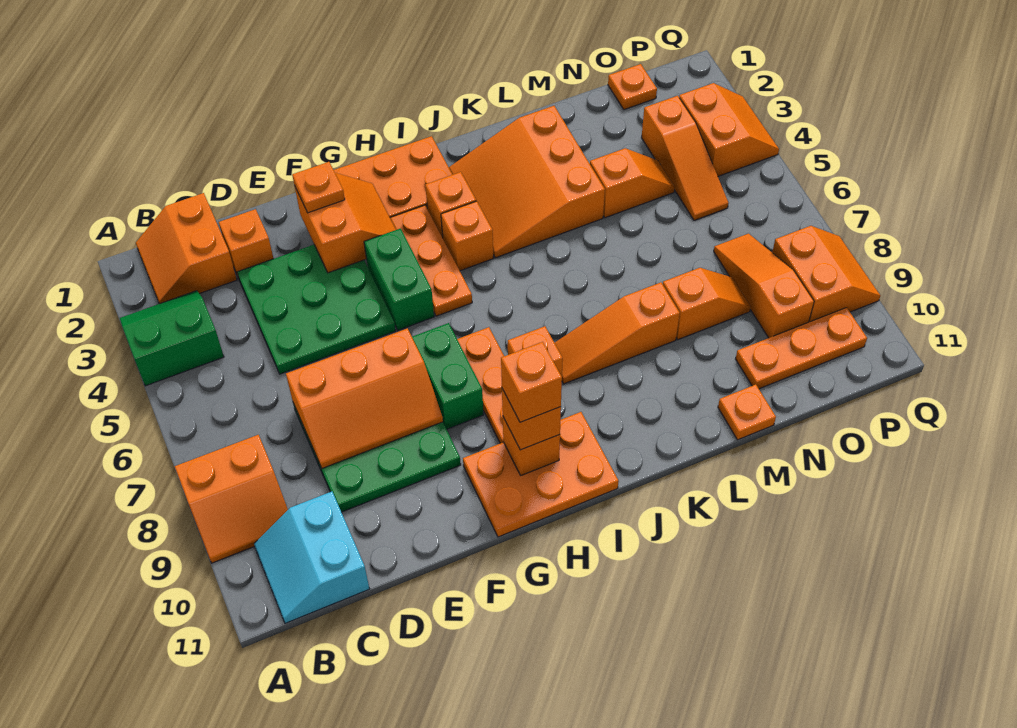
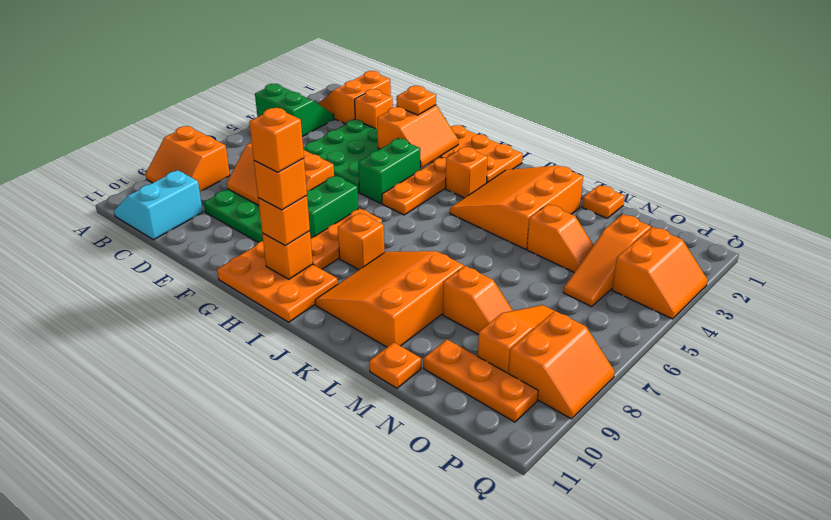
orange brick I4 level 1 -> orange brick H10 level 5
orange slope J8:L8 level 1 top L -> orange slope J8:L10 level 1 top L
orange plate O1 level 1 -> orange plate M1 level 1

